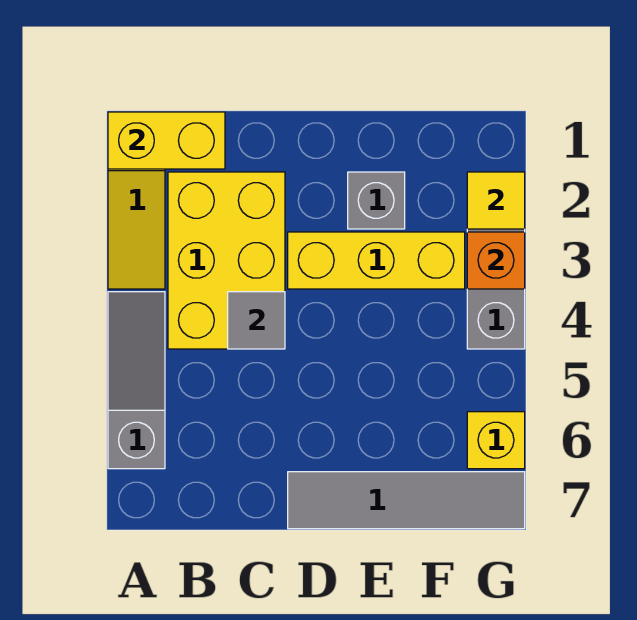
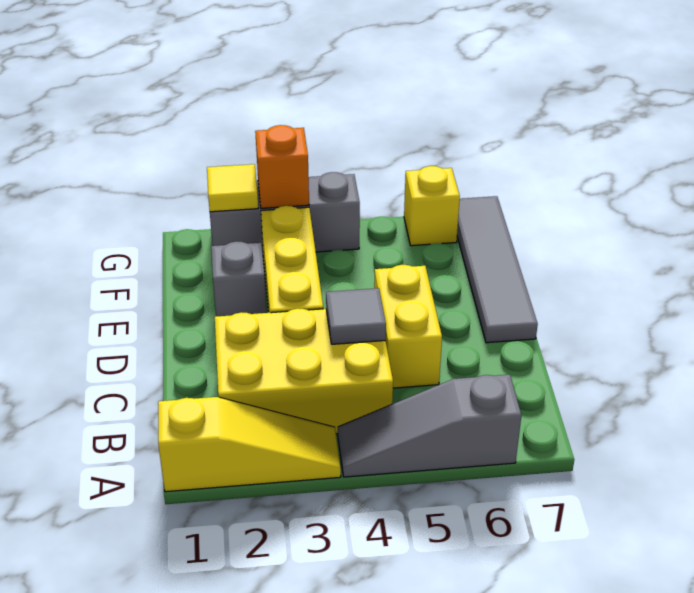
yellow brick A1:B1 level 2 -> yellow brick C5:D5 level 1

